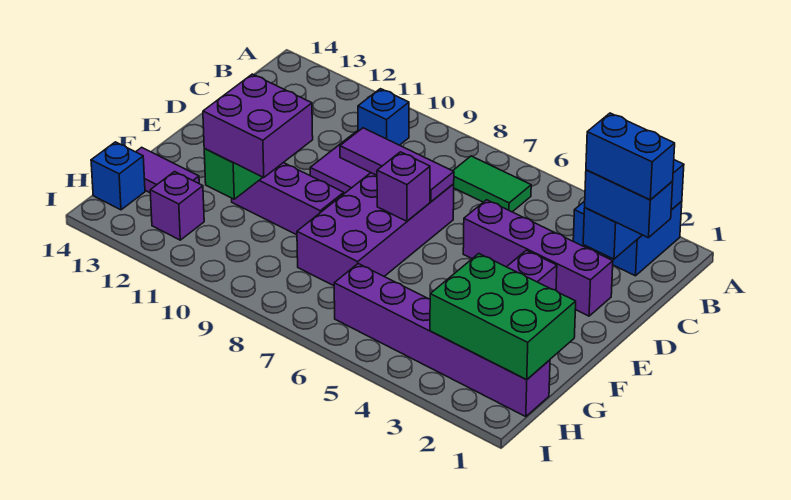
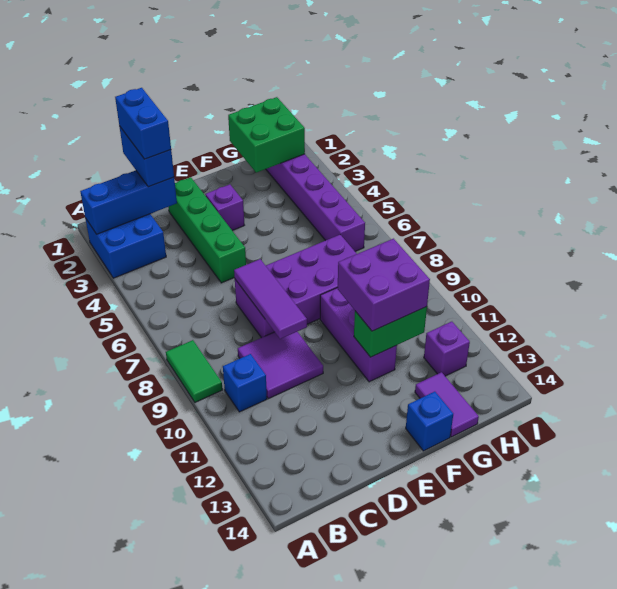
green tile B6:B7 level 1 -> green tile A8:A9 level 1
purple brick D2:D5 level 1 -> green brick D2:D5 level 1
purple brick E7 level 2 -> none
green brick G1:H3 level 2 -> green brick G1:H2 level 2
blue brick H14 level 1 -> blue brick F14 level 1

